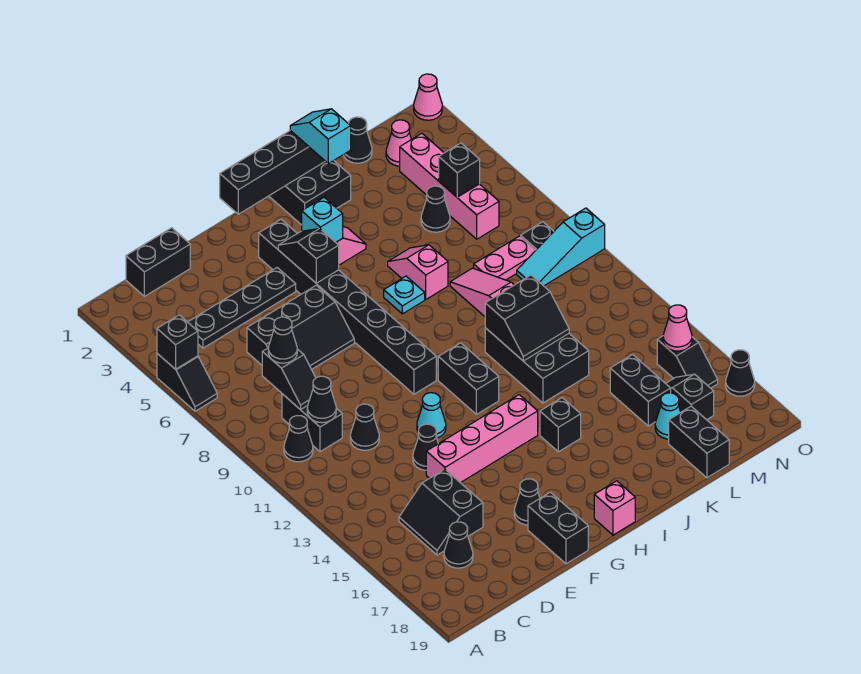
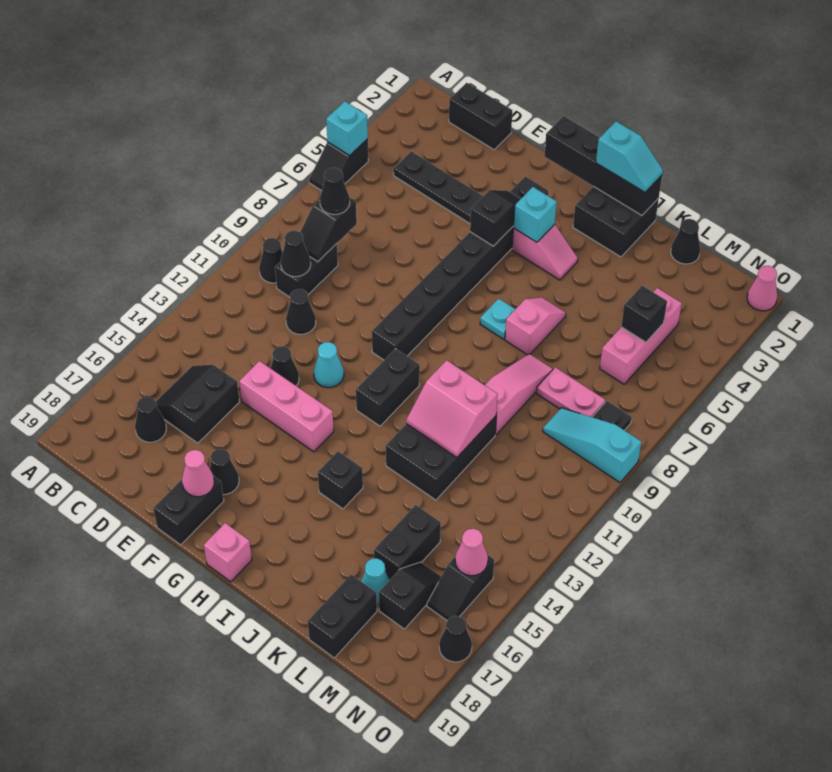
black brick A5 level 2 -> cyan brick A5 level 2
black slope D6:F7 level 1 top 6 -> none
pink brick E14:H14 level 1 -> pink brick E14:G14 level 1
cyan slope J1:J2 level 3 top 2 -> cyan slope I1:J1 level 3 top I
black slope J11:K12 level 2 top 11 -> pink slope J11:K12 level 2 top 11
black cone L5 level 1 -> none
pink cone M2 level 1 -> pink cone F18 level 2
pink brick M3:M6 level 1 -> pink brick M4:M6 level 1

